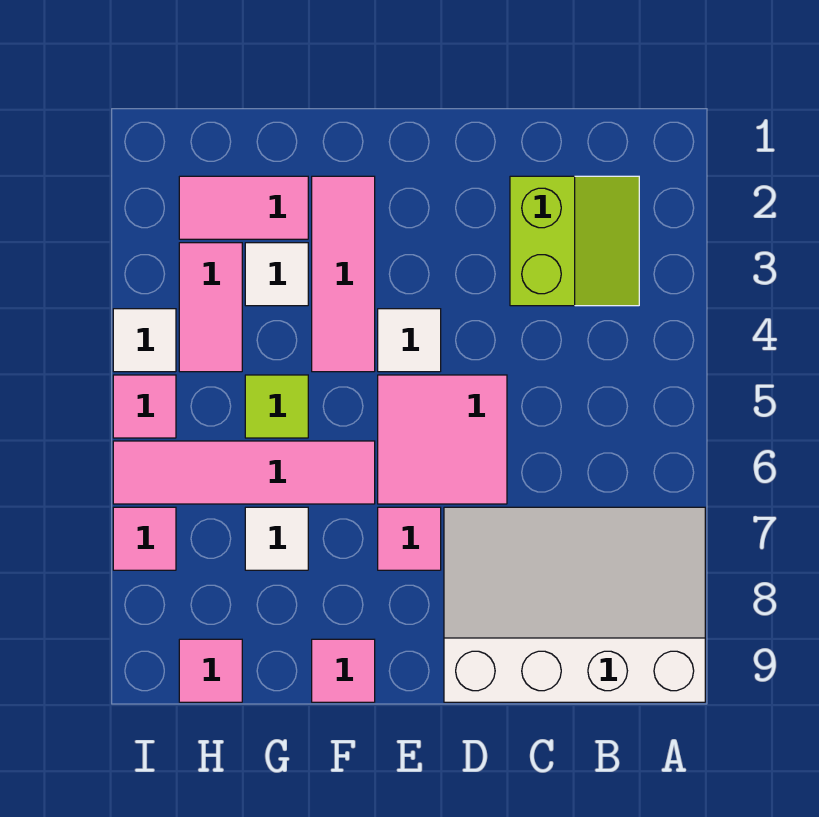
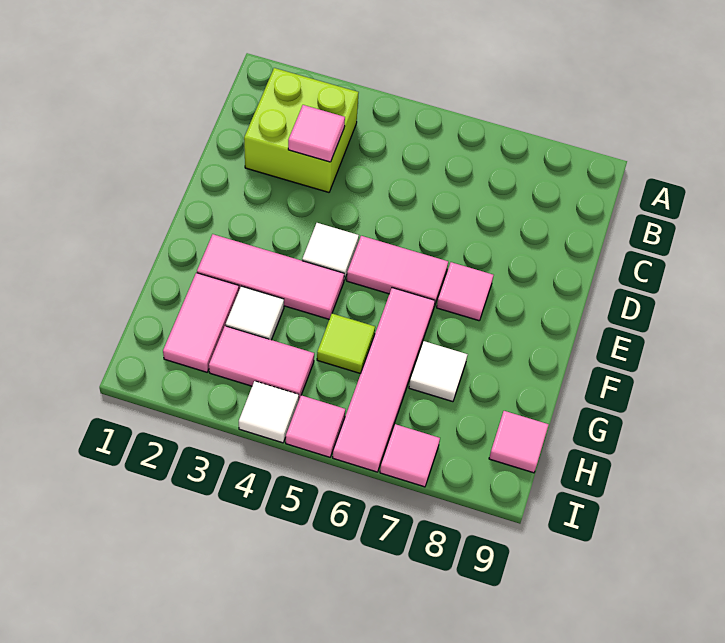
white slope A7:D9 level 1 top 9 -> none
lime slope B2:C3 level 1 top C -> lime brick B2:C3 level 1
pink tile D5:E6 level 1 -> pink tile E5:E6 level 1
pink tile F9 level 1 -> pink tile C3 level 2

